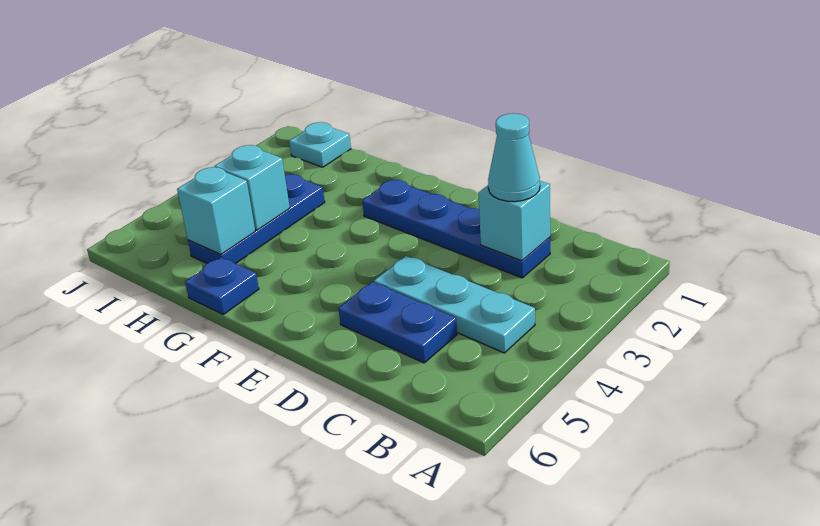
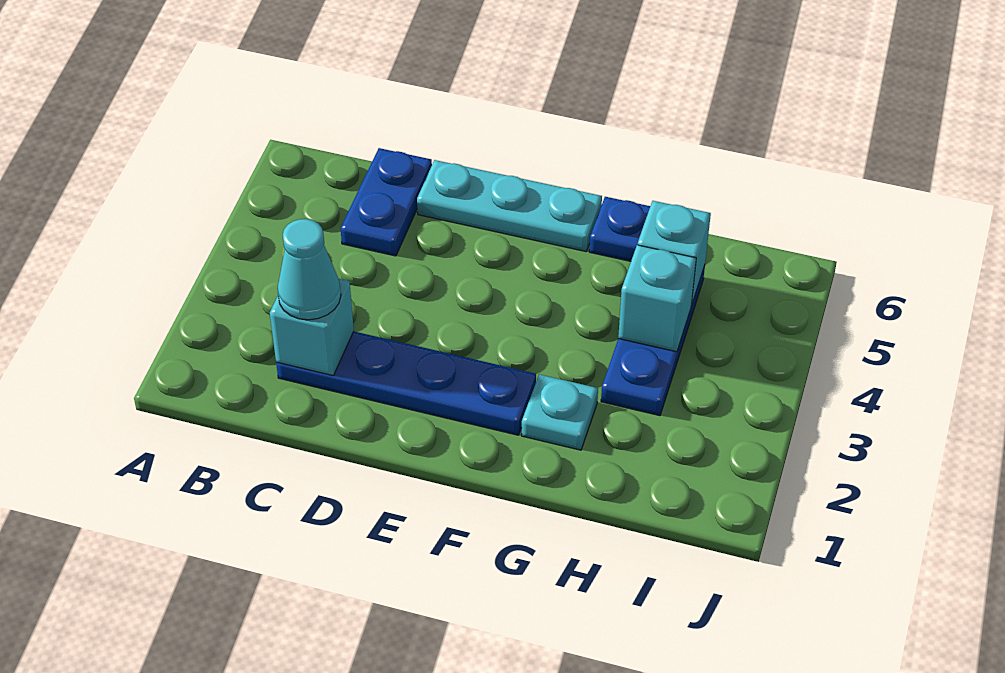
cyan plate B4:D4 level 1 -> cyan plate D6:F6 level 1
blue plate C5:D5 level 1 -> blue plate C5:C6 level 1
cyan plate I1 level 1 -> cyan plate G2 level 1

